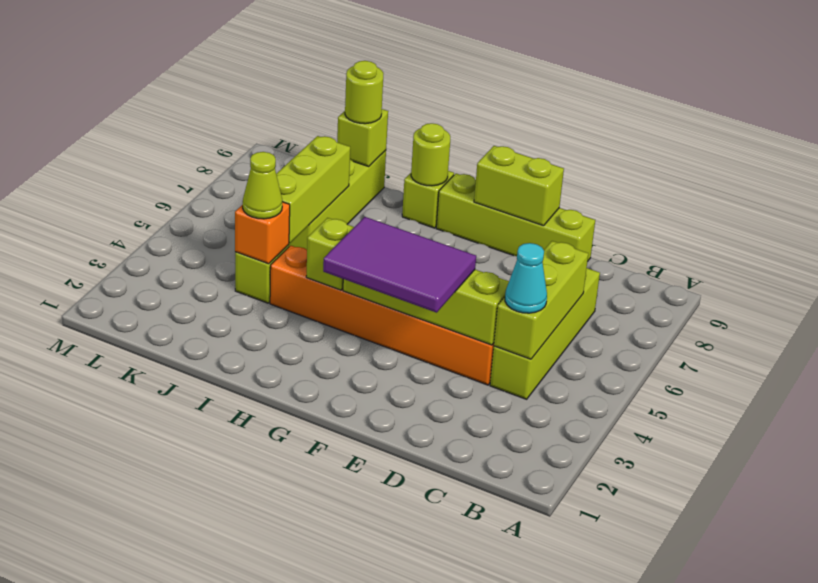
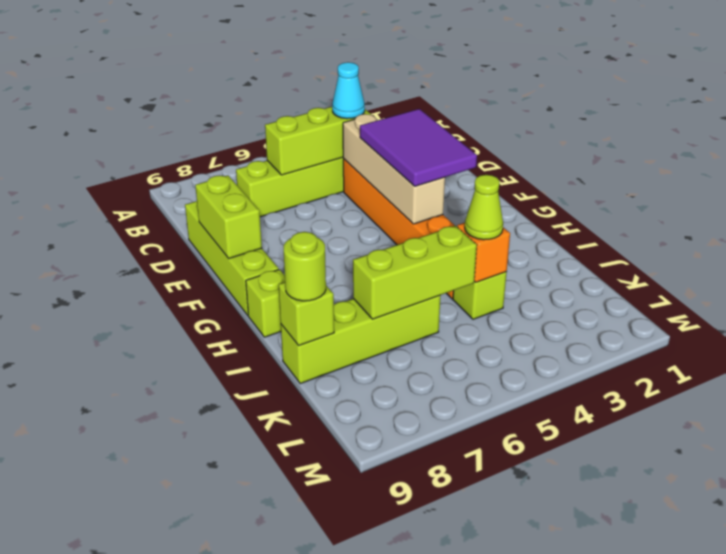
lime brick D4:G4 level 2 -> tan brick D4:G4 level 2
lime brick H4 level 2 -> none
lime round brick H9 level 2 -> none

